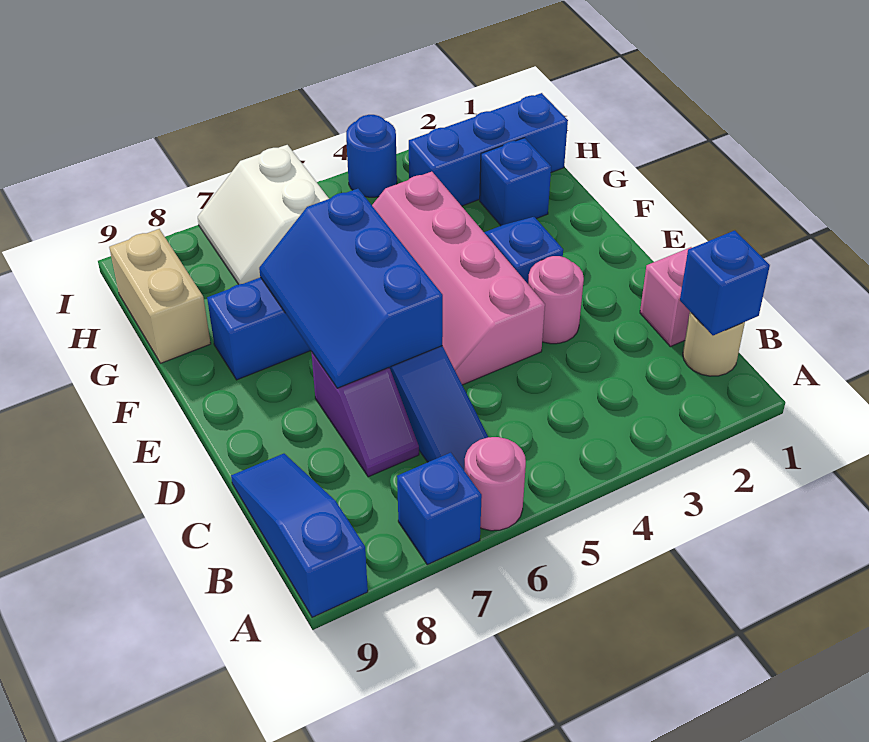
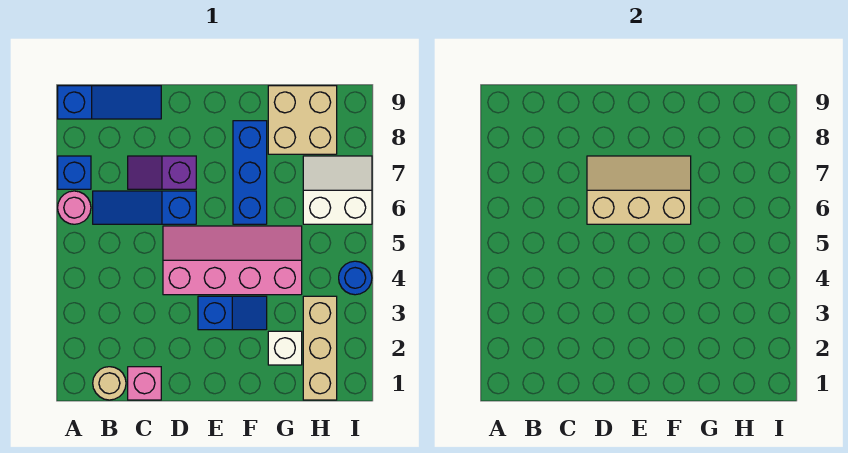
blue brick B1 level 2 -> none
pink round brick D3 level 1 -> none
blue slope D6:F7 level 2 top 6 -> tan slope D6:F7 level 2 top 6
blue brick G2 level 1 -> white brick G2 level 1
tan brick G9:H9 level 1 -> tan brick G8:H9 level 1
blue brick H1:H3 level 1 -> tan brick H1:H3 level 1

